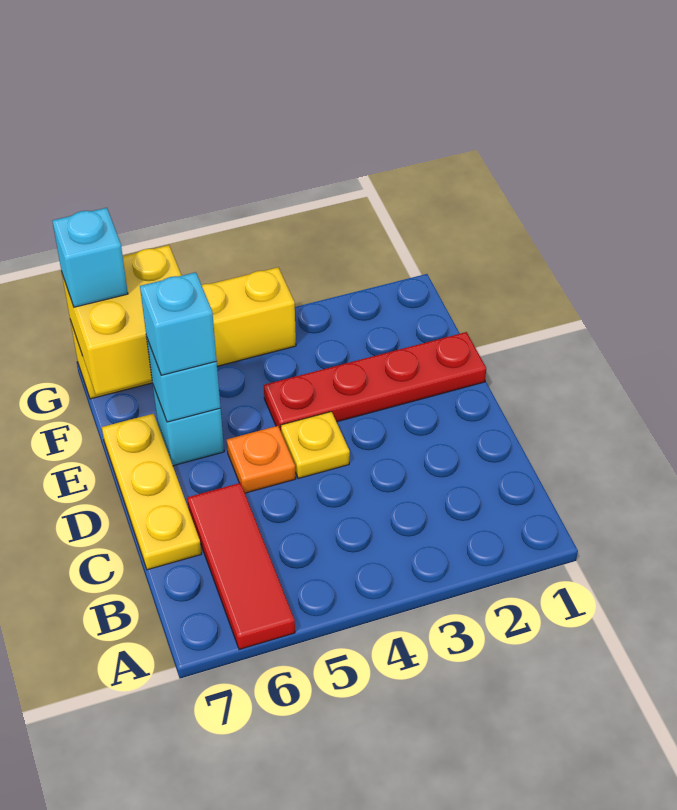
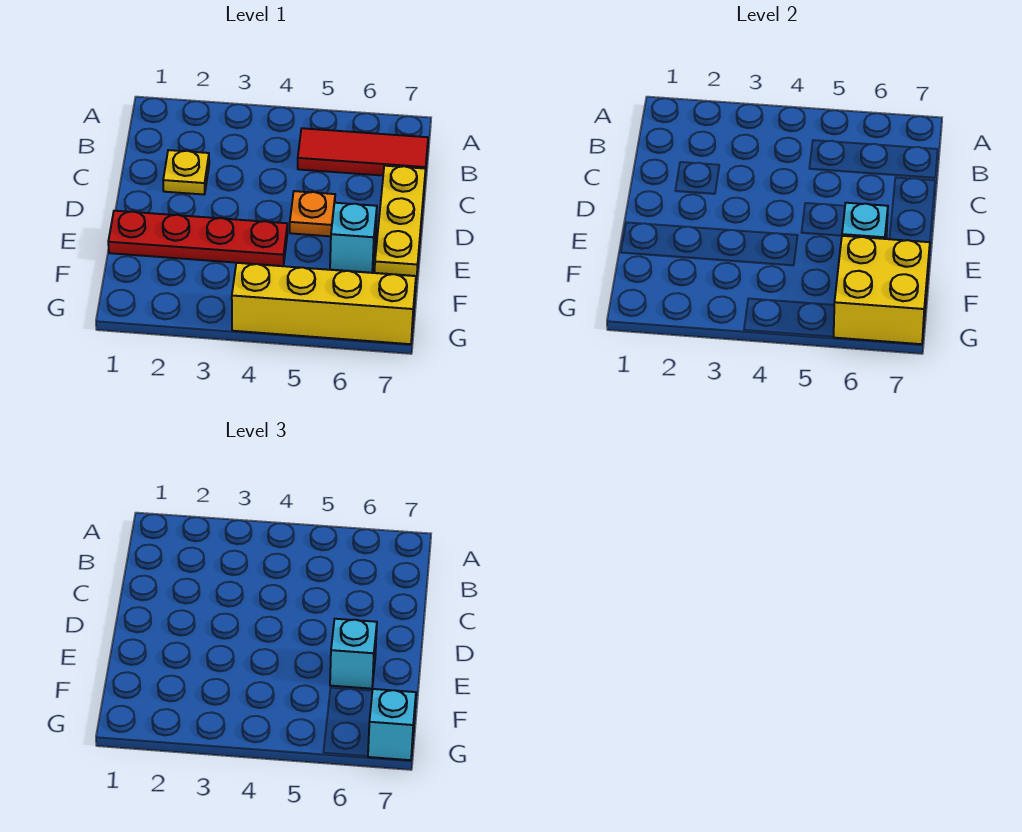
red tile A6:C6 level 1 -> red tile B5:B7 level 1
yellow plate D4 level 1 -> yellow plate C2 level 1

